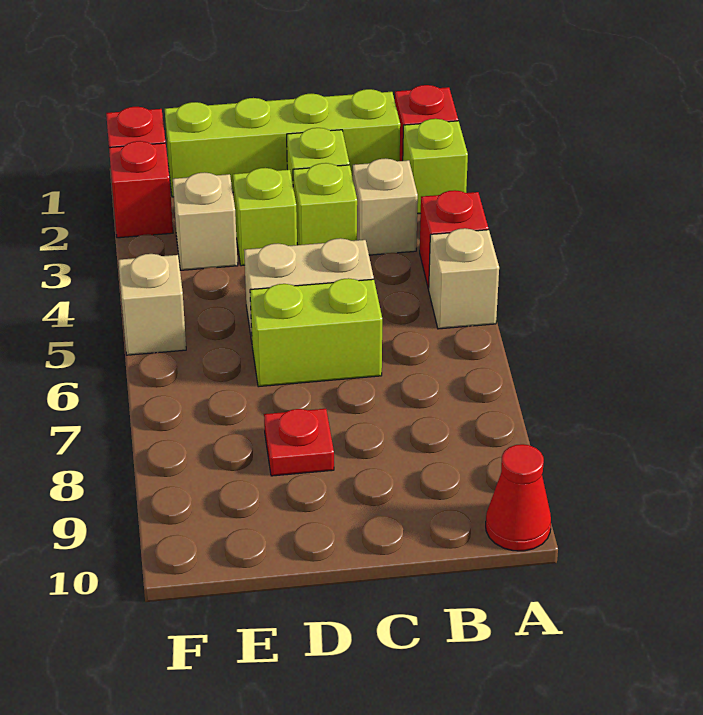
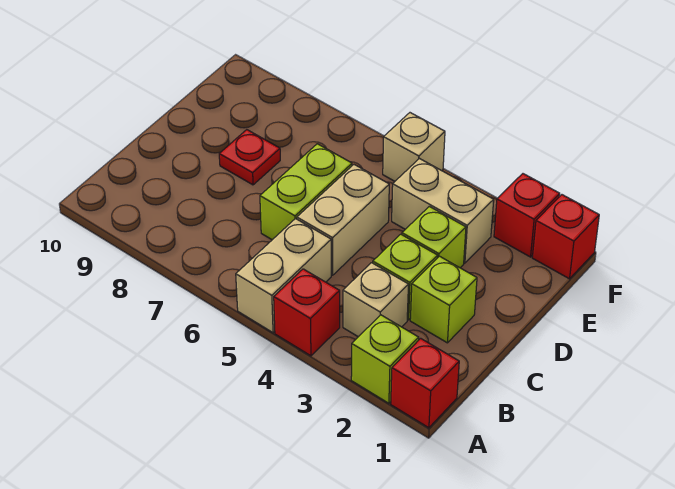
tan brick A5 level 1 -> tan brick A5:B5 level 1
red cone A10 level 1 -> none
lime brick B1:E1 level 1 -> none
tan brick E3 level 1 -> tan brick E3:E4 level 1

